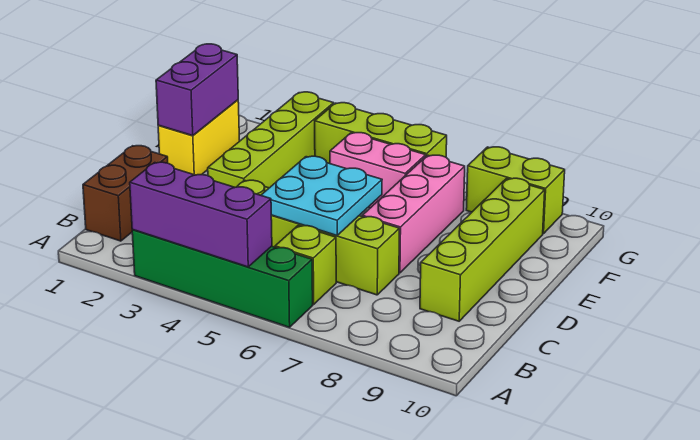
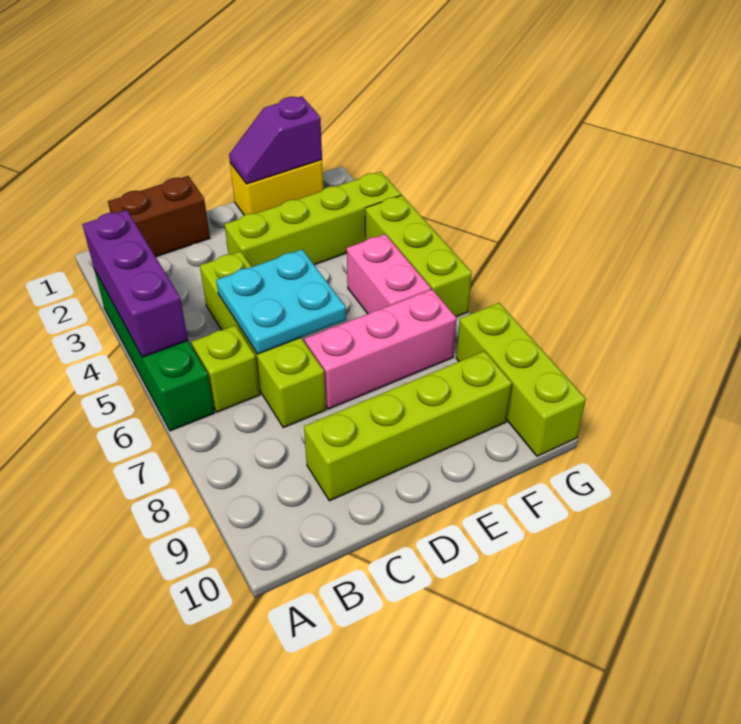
purple brick E1:F1 level 2 -> purple slope E1:F1 level 2 top F
lime brick G8:G9 level 1 -> lime brick G8:G10 level 1

